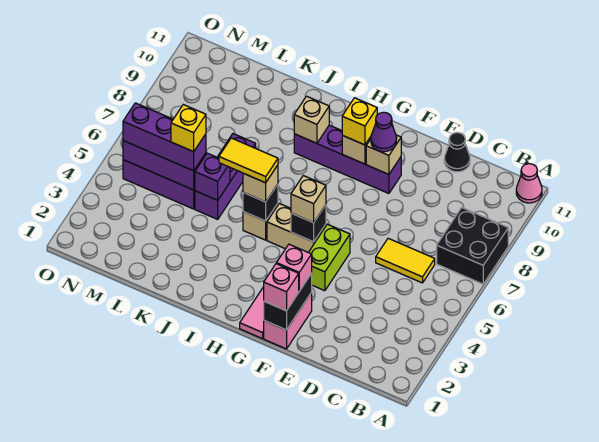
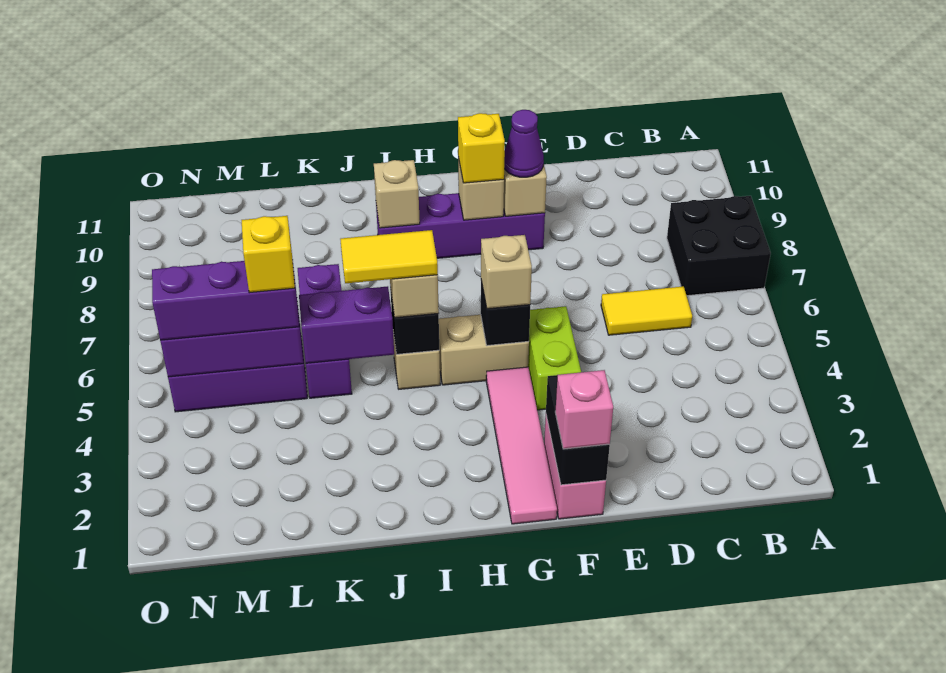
pink cone A11 level 1 -> none
black cone D11 level 1 -> none
pink brick F2 level 3 -> none
purple brick K5 level 2 -> purple brick J5:K5 level 2

